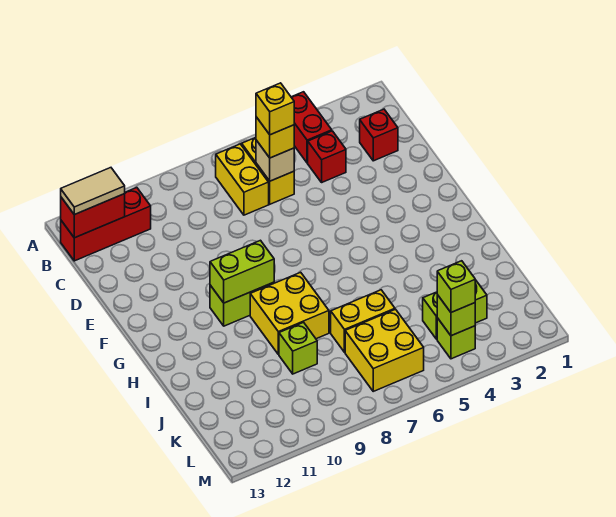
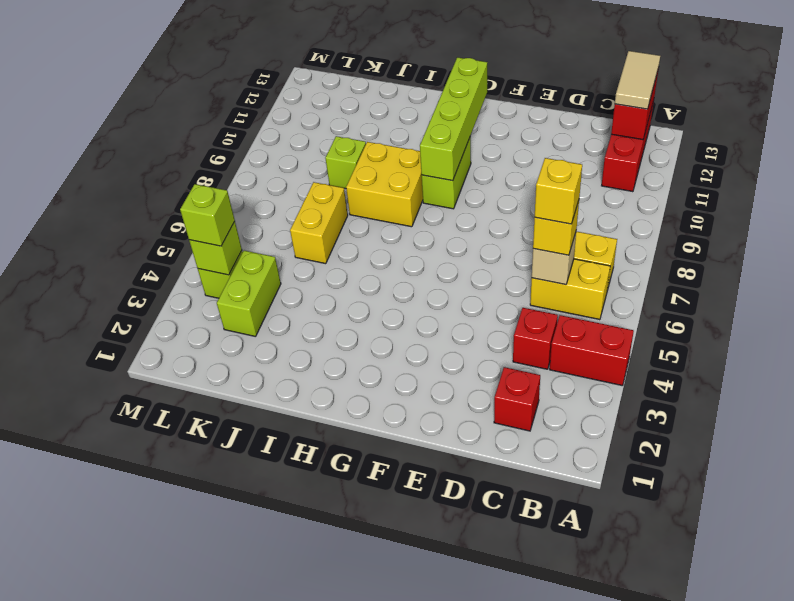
lime brick G9:G10 level 2 -> lime brick G9:G12 level 2
yellow brick K6:L7 level 1 -> none

